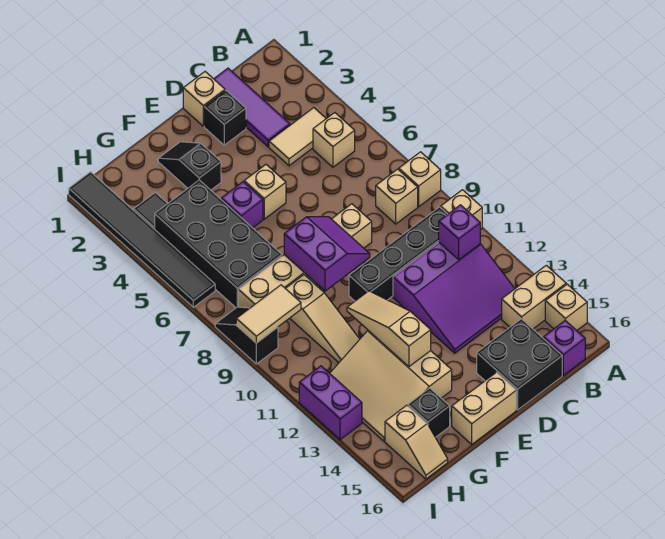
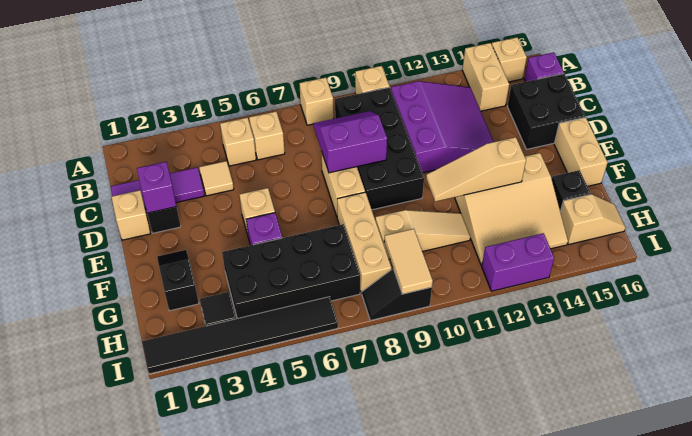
tan tile B4:C4 level 1 -> tan tile C4 level 1
tan brick B8 level 1 -> tan brick B6 level 1
black brick B10:E10 level 1 -> black brick B9:E10 level 1
purple brick B11 level 2 -> purple brick D2 level 2
purple slope E8:F9 level 2 top F -> purple slope C8:D9 level 2 top D
black slope F2:F3 level 1 top 3 -> black slope F2:G2 level 1 top G

